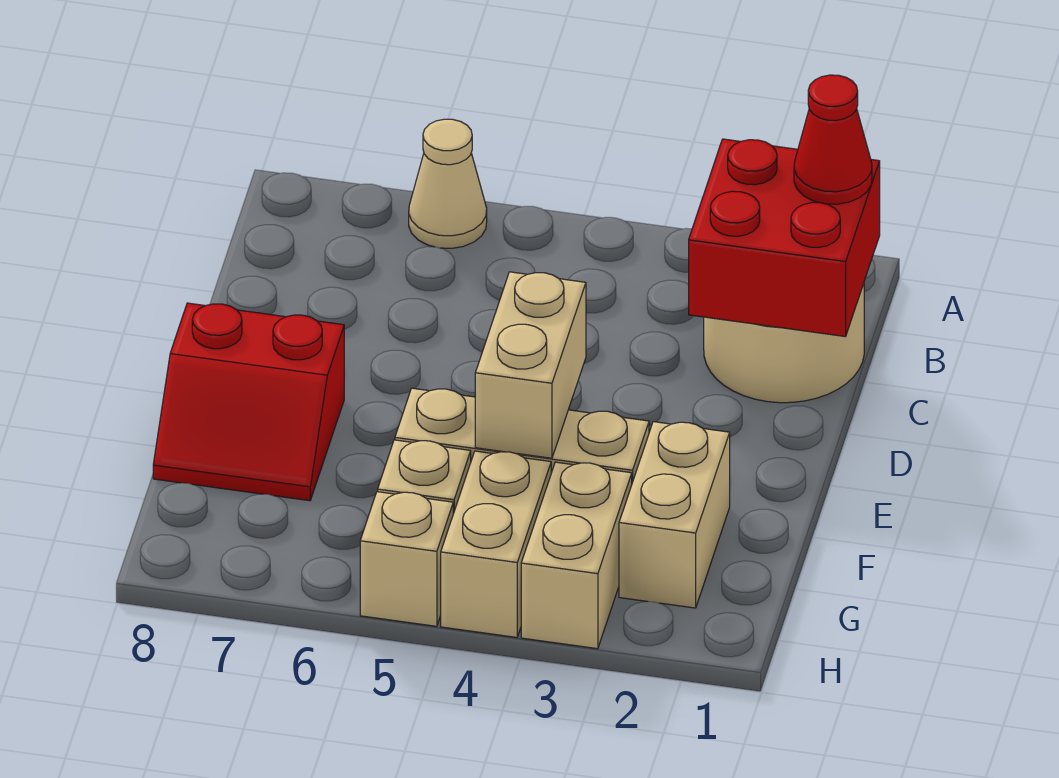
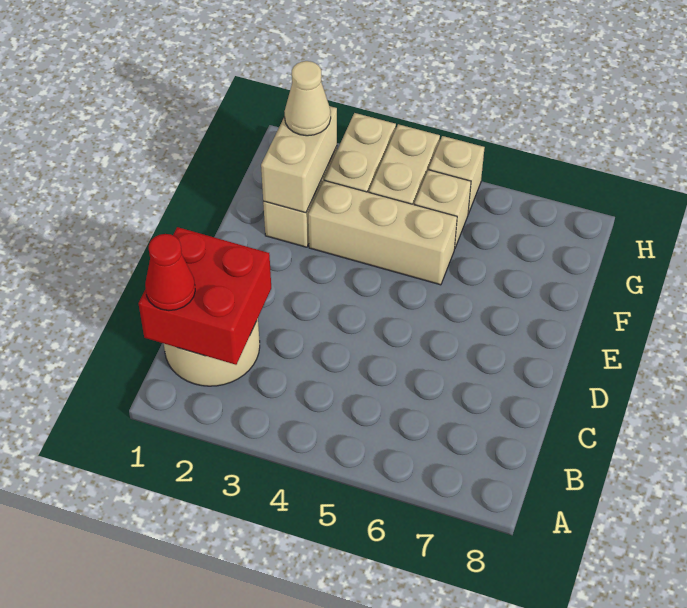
tan cone A6 level 1 -> tan cone G2 level 3
tan brick E4:F4 level 2 -> tan brick F2:G2 level 2
red slope E7:F8 level 1 top E -> none

